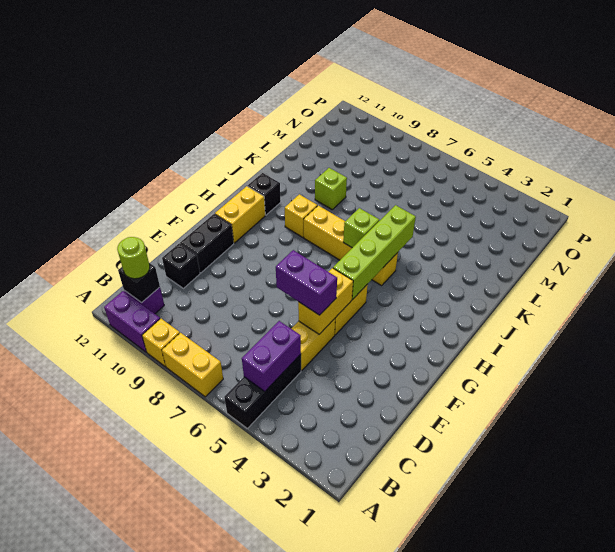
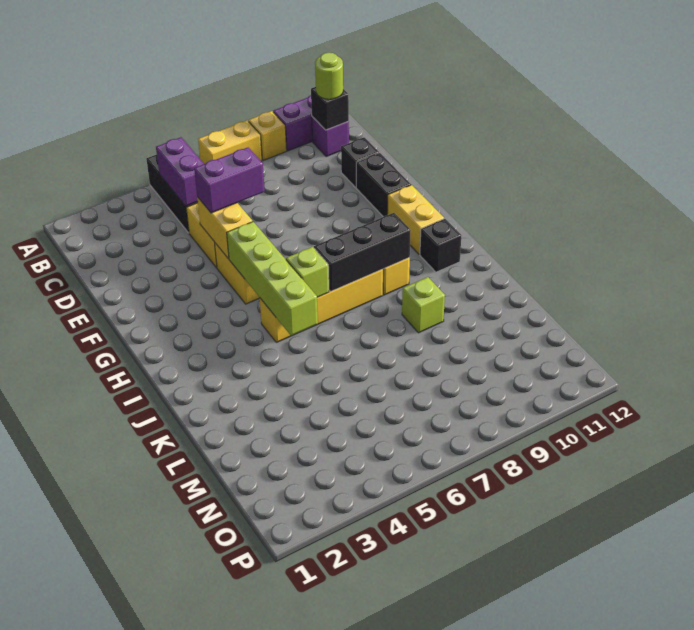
none -> black brick I7:I9 level 2

